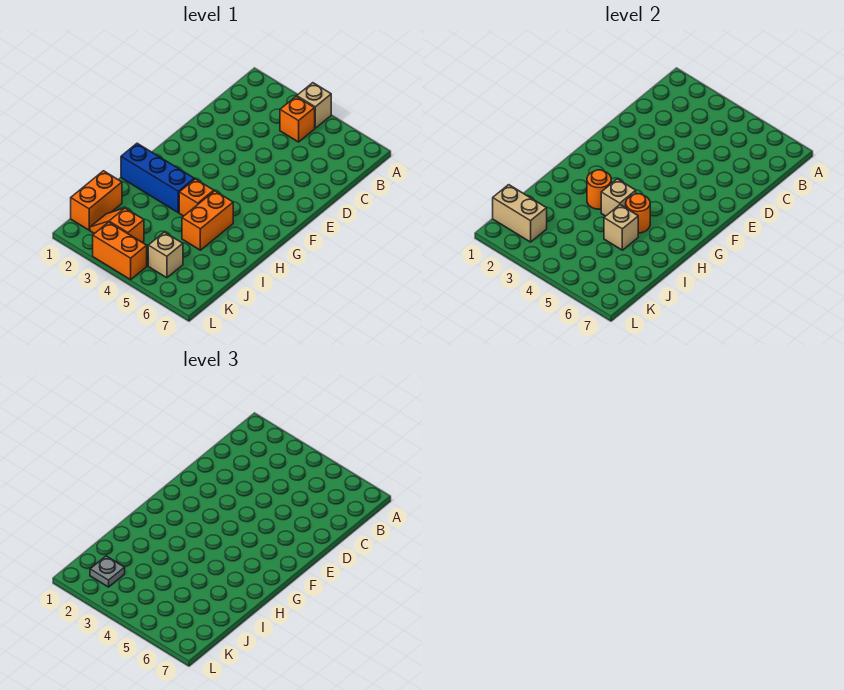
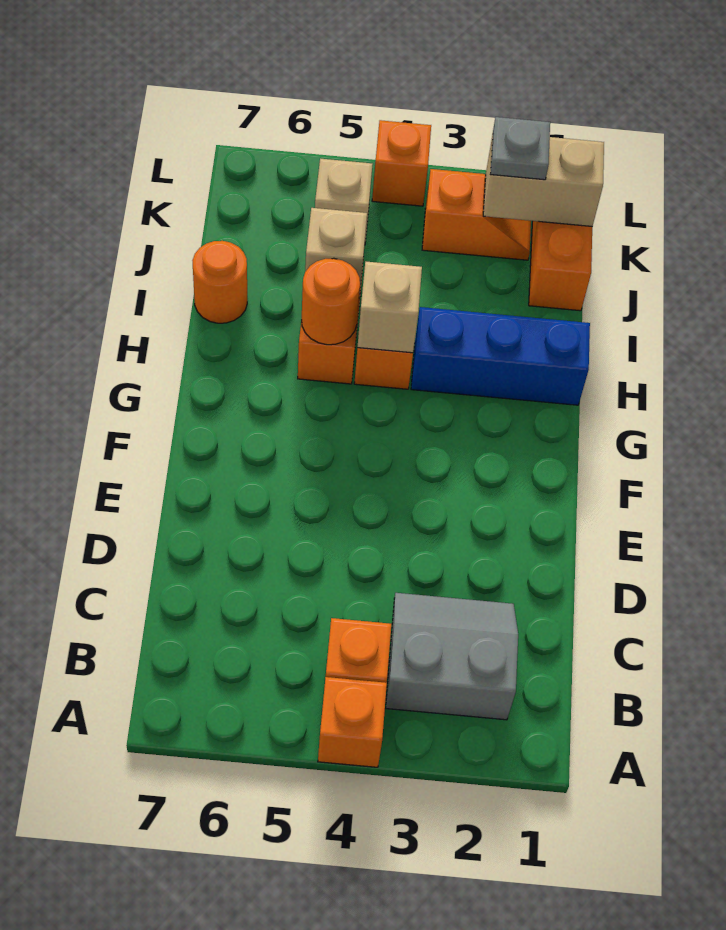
tan brick A4 level 1 -> orange brick A4 level 1
none -> grey slope B2:C3 level 1 top B
orange round brick H3 level 2 -> orange round brick I7 level 1
orange brick L3:L4 level 1 -> orange brick L4 level 1

